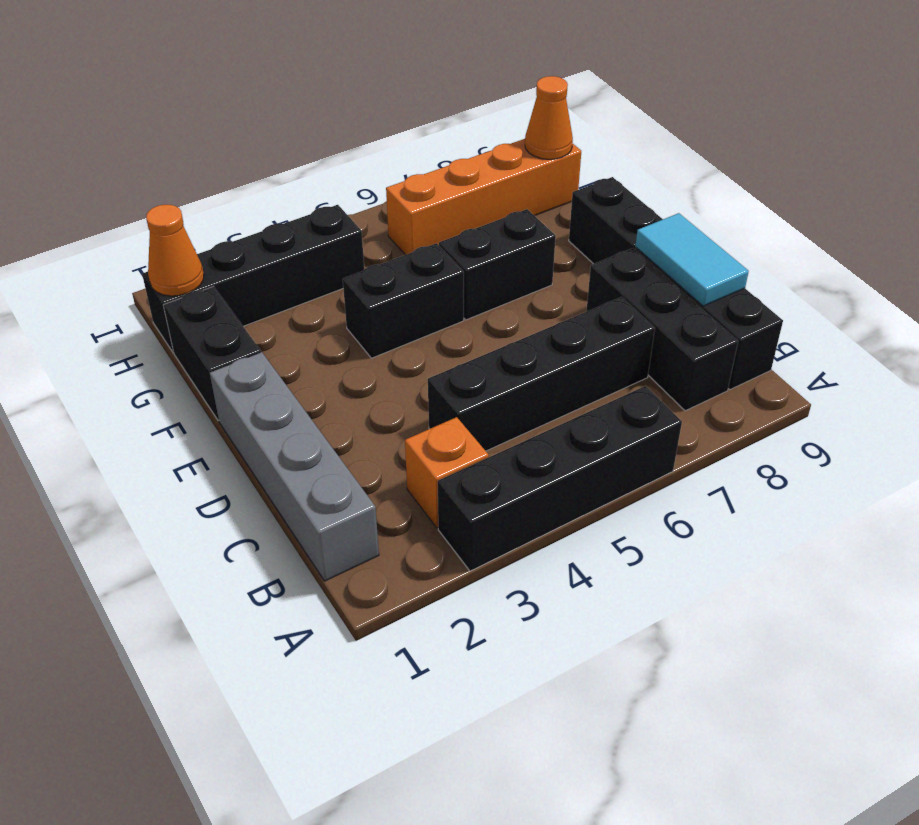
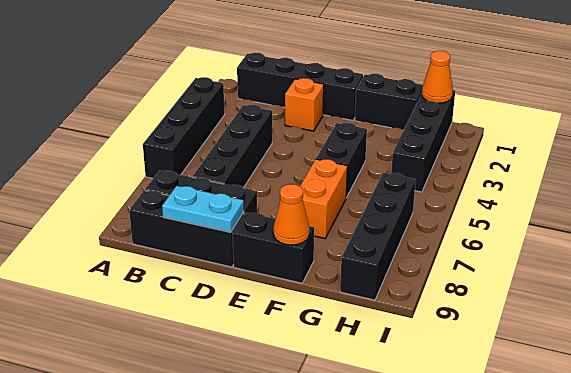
grey brick B1:E1 level 1 -> black brick B1:E1 level 1
orange brick B3 level 1 -> orange brick D2 level 1
cyan tile C9:D9 level 2 -> cyan plate C9:D9 level 2
black brick F6:F7 level 1 -> orange brick F6:F7 level 1
orange brick H6:H9 level 1 -> black brick H6:H9 level 1
orange cone H9 level 2 -> orange cone F9 level 2

